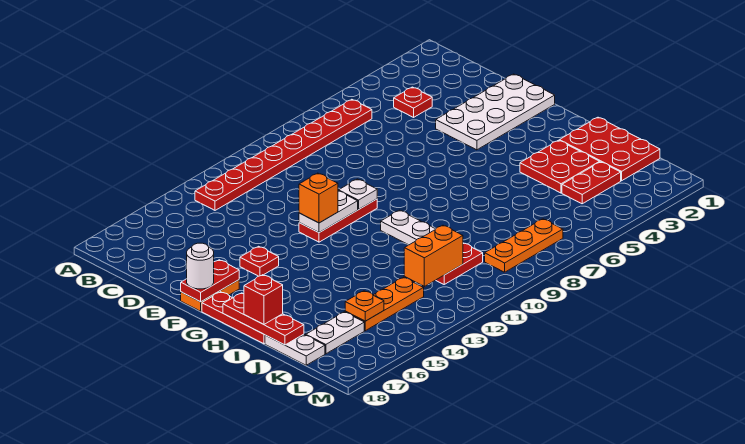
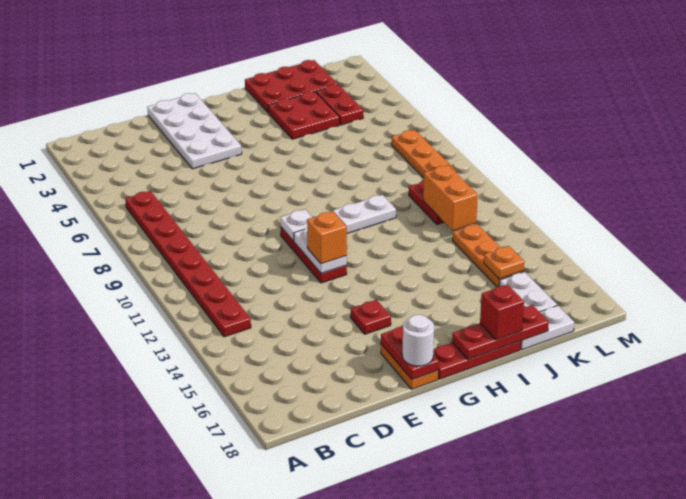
red plate C4 level 1 -> none

